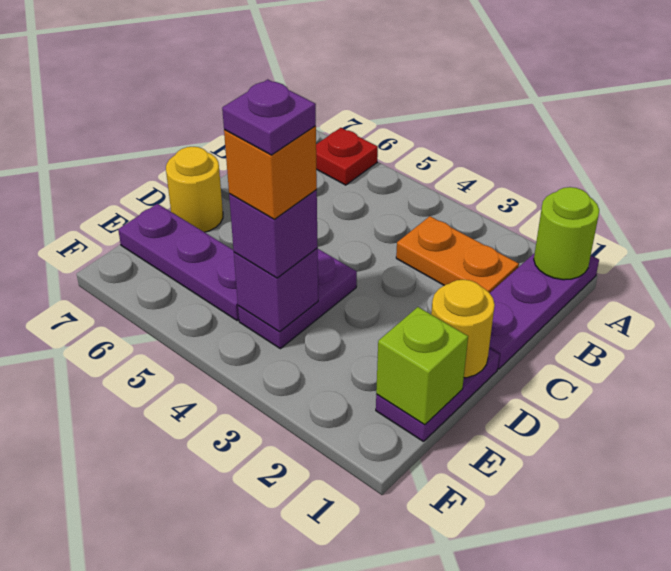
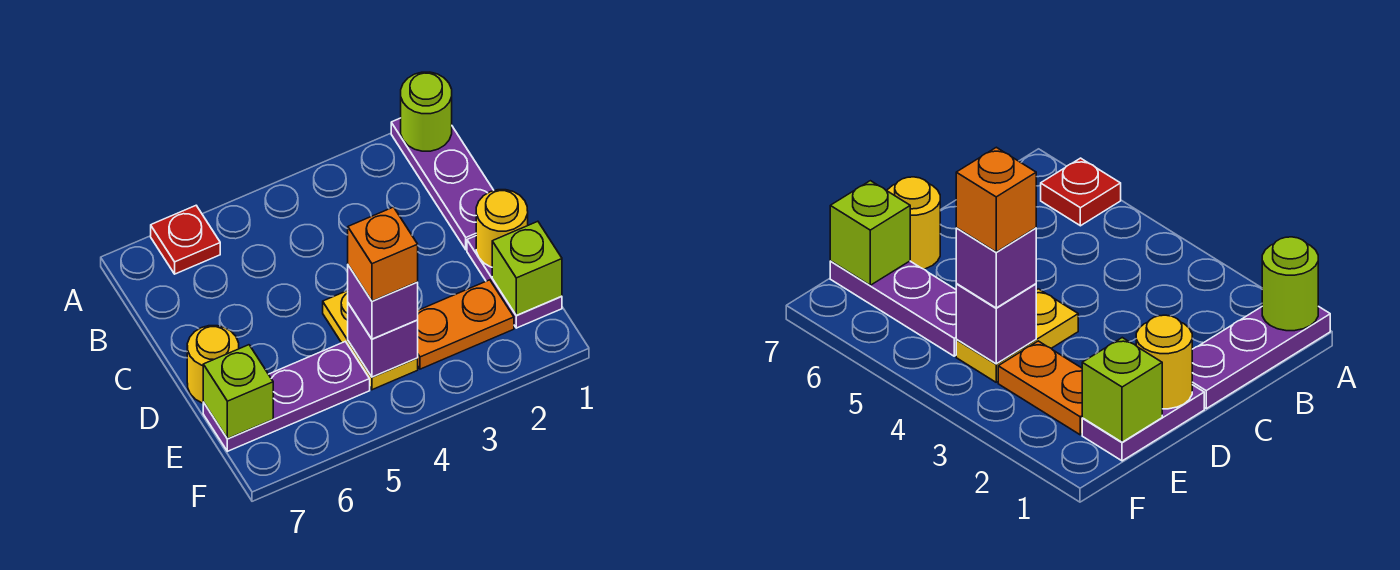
orange plate B2:B3 level 1 -> orange plate E2:E3 level 1
purple plate D4:E4 level 1 -> yellow plate D4:E4 level 1
purple plate E4 level 5 -> none
none -> lime brick E7 level 2

